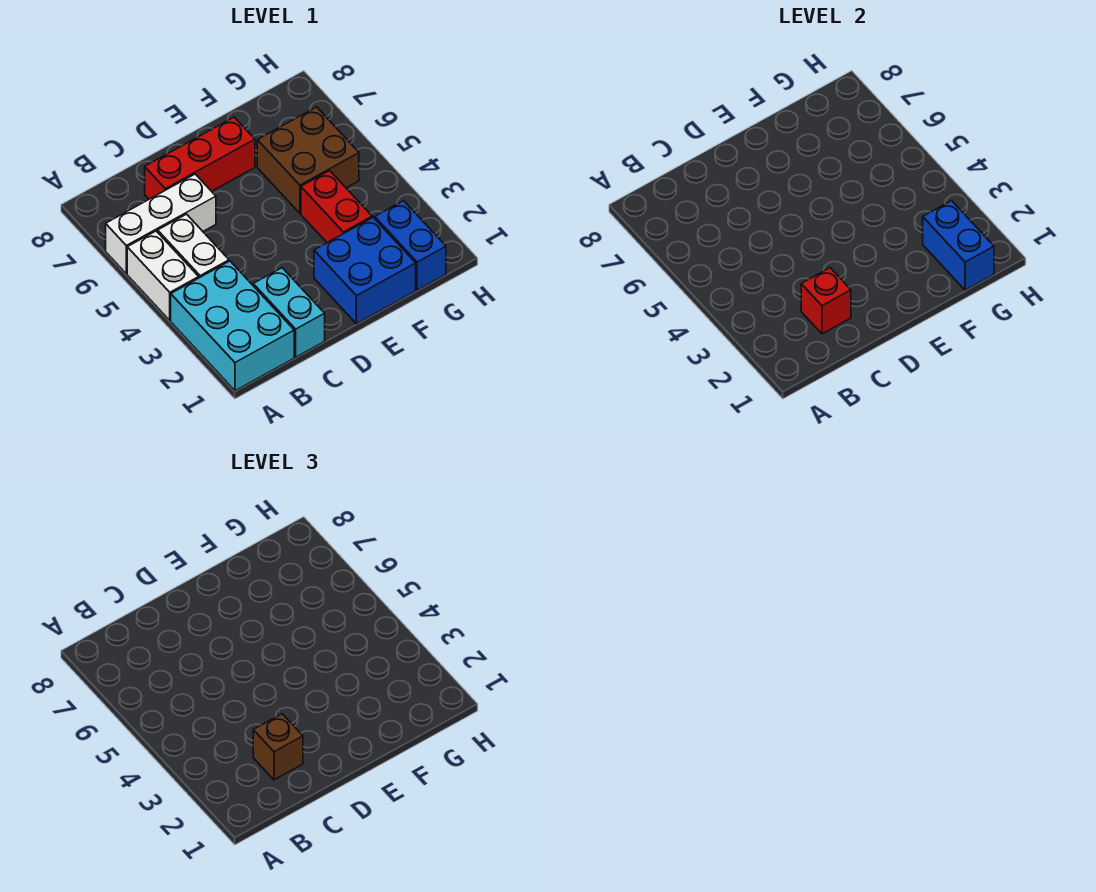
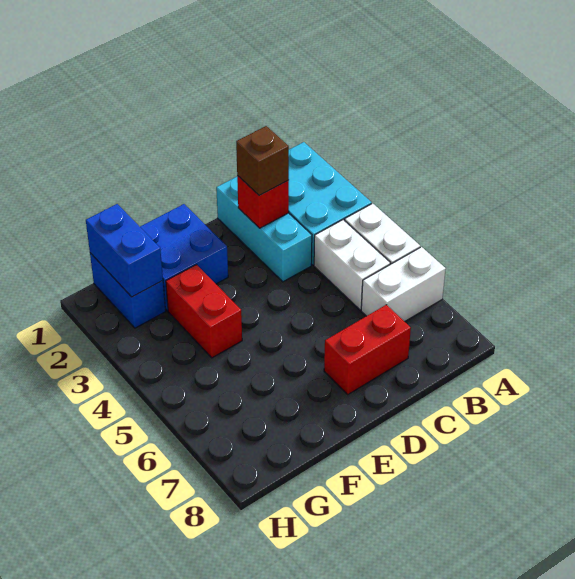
white brick A6:C6 level 1 -> white brick A6:B6 level 1
cyan brick C1:C2 level 1 -> cyan brick C1:C3 level 1
red brick C7:E7 level 1 -> red brick C7:D7 level 1
brown brick F5:G6 level 1 -> none

